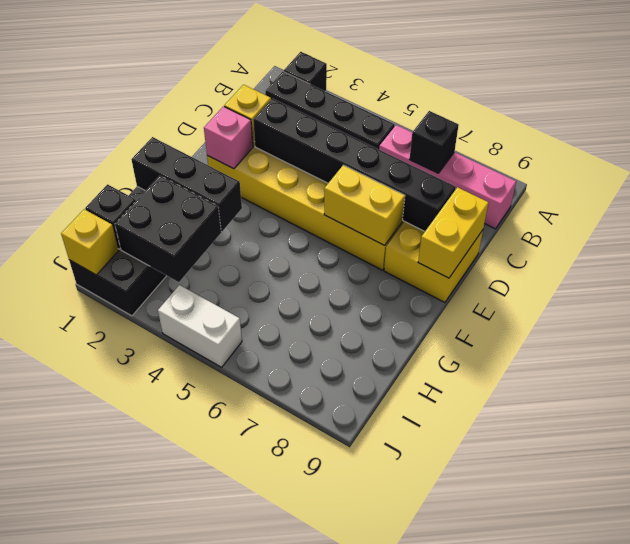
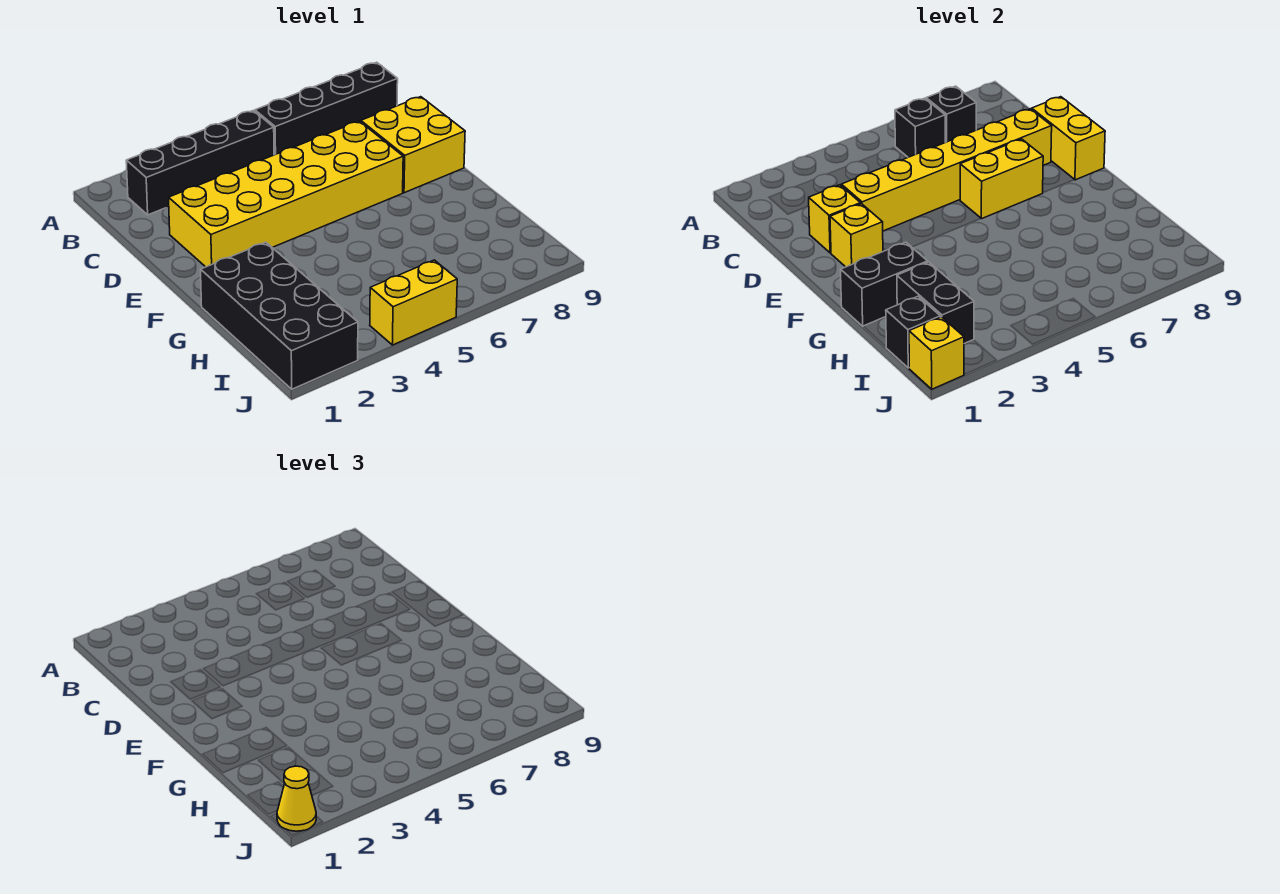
black brick A2 level 1 -> black brick B6 level 2
pink brick B6:B9 level 1 -> black brick B6:B9 level 1
black brick D3:D8 level 2 -> yellow brick D3:D8 level 2
pink brick E2 level 2 -> yellow brick E2 level 2
black brick G1:G3 level 2 -> black brick G1:G2 level 2
black brick H2:I3 level 2 -> black brick H2:I2 level 2
none -> yellow cone J1 level 3
white brick J4:J5 level 1 -> yellow brick J4:J5 level 1

